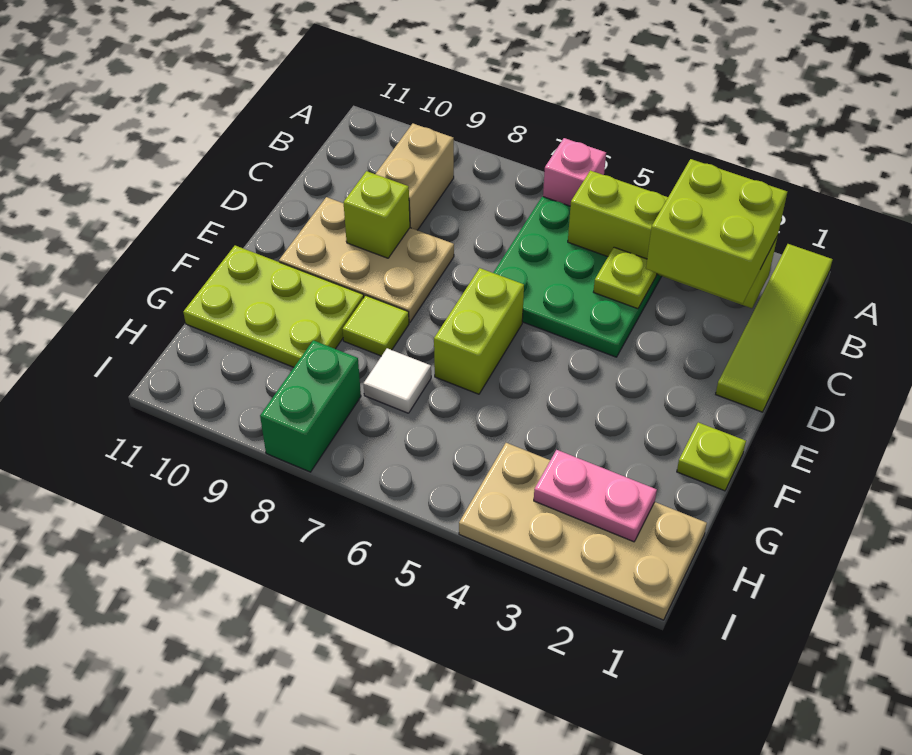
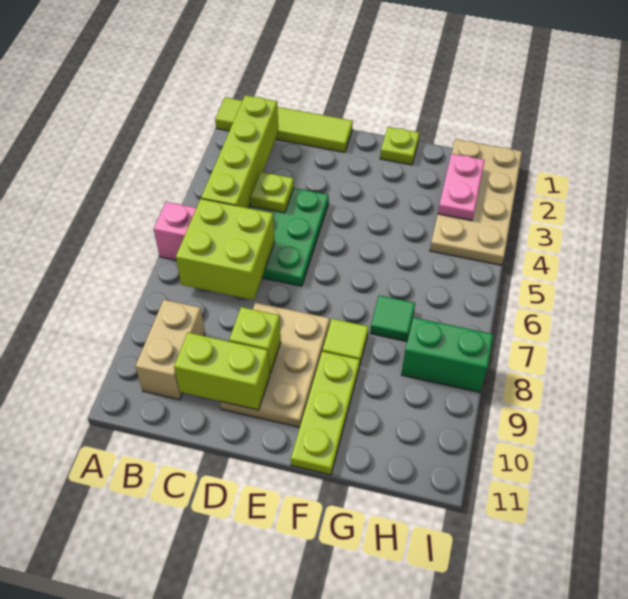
lime brick B2:C3 level 3 -> lime brick B6:C7 level 2
tan brick B9:C9 level 1 -> tan brick B9:B10 level 1
lime brick E6:F6 level 1 -> lime brick C10:D10 level 2
lime plate F9:G11 level 1 -> lime plate F9:F11 level 1
white tile G7 level 1 -> green tile G7 level 1

